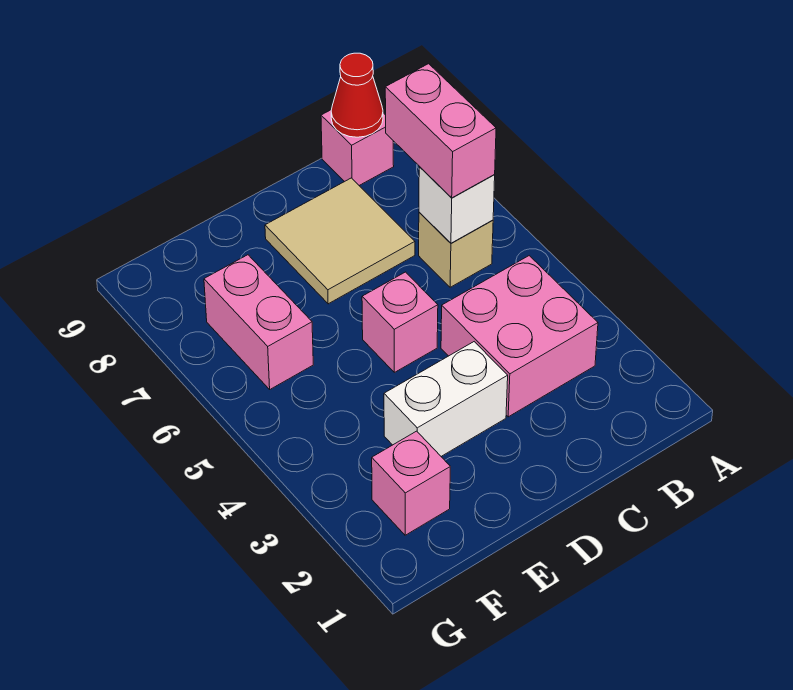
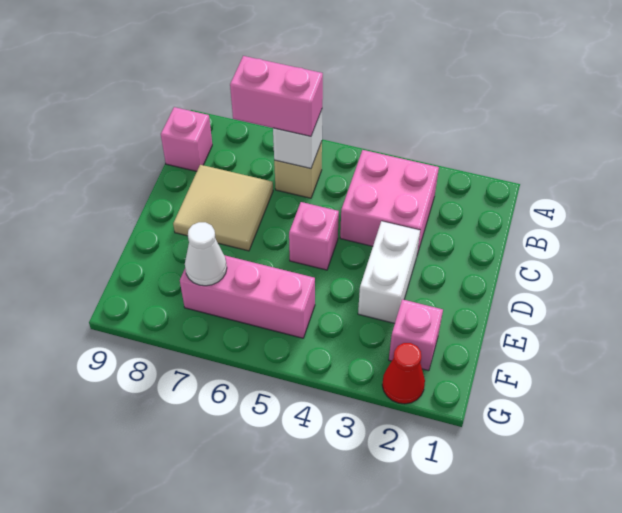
red cone B9 level 2 -> red cone G2 level 1
pink brick F6:F7 level 1 -> pink brick F5:F7 level 1
none -> white cone F7 level 2

